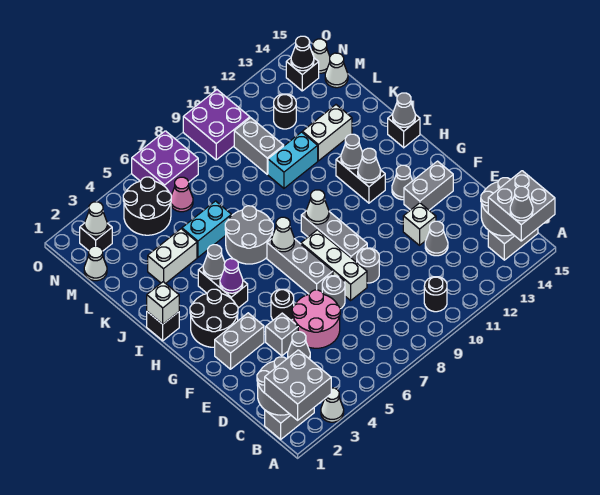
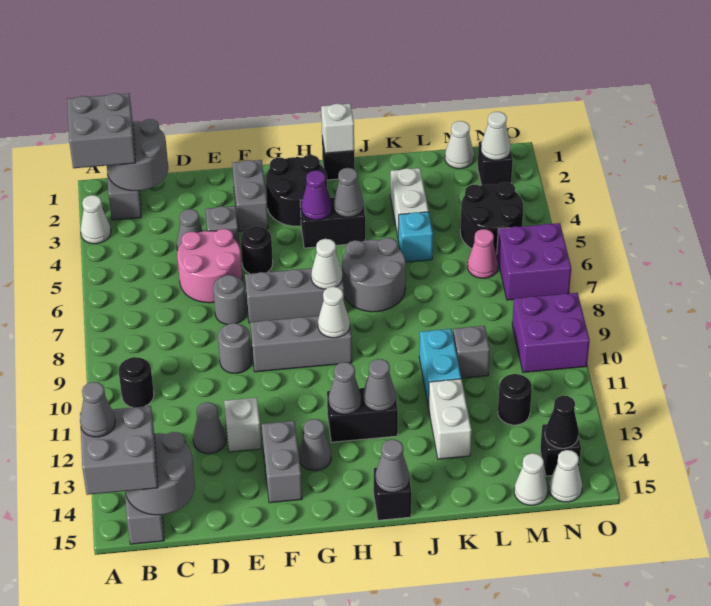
white brick E8:G8 level 1 -> none
cyan brick K5:K6 level 1 -> cyan brick K5 level 1
grey brick L10:M10 level 1 -> grey brick L10 level 1

